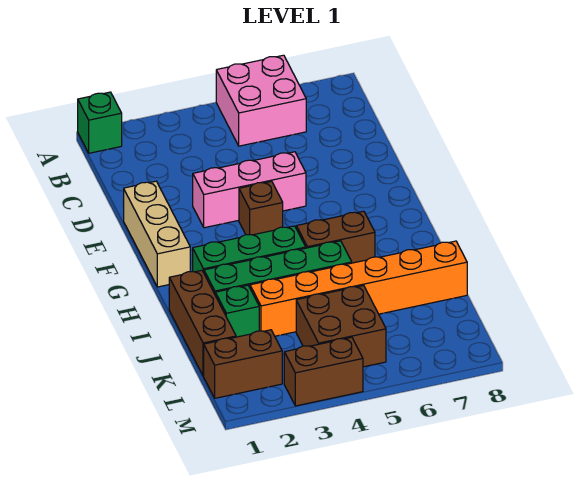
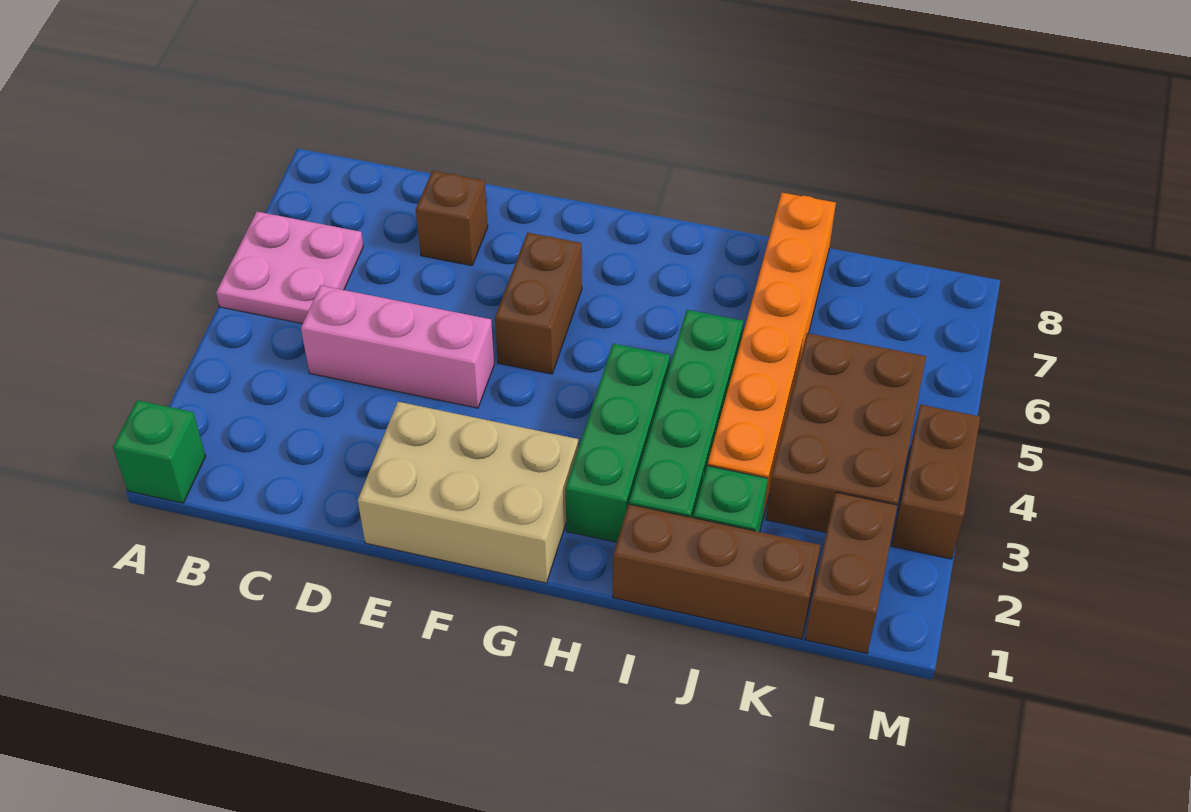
pink brick A5:B6 level 1 -> pink plate A5:B6 level 1
tan brick E1:G1 level 1 -> tan brick E1:G2 level 1
pink brick E3:E5 level 1 -> pink brick C4:E4 level 1
brown brick F4 level 1 -> brown brick D7 level 1
brown brick H5:H6 level 1 -> brown brick F5:F6 level 1
brown brick K4:L5 level 1 -> brown brick K3:L5 level 1

